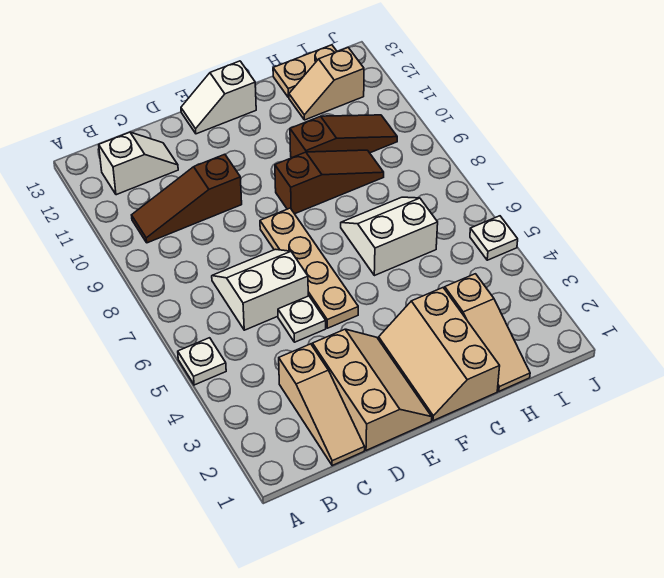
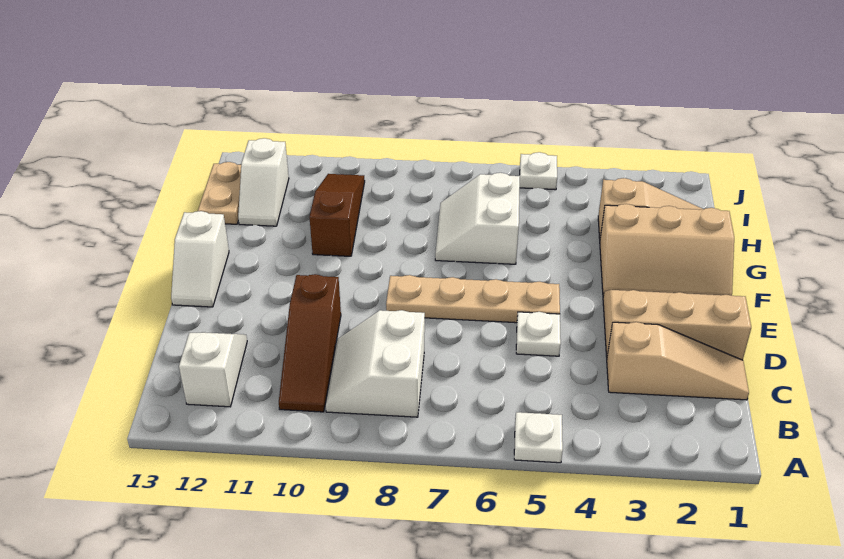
white slope C6:D7 level 1 top 6 -> white slope B8:C9 level 1 top 8
brown slope F9:H9 level 1 top F -> none
tan slope H12:I12 level 1 top I -> white slope H12:I12 level 1 top I

